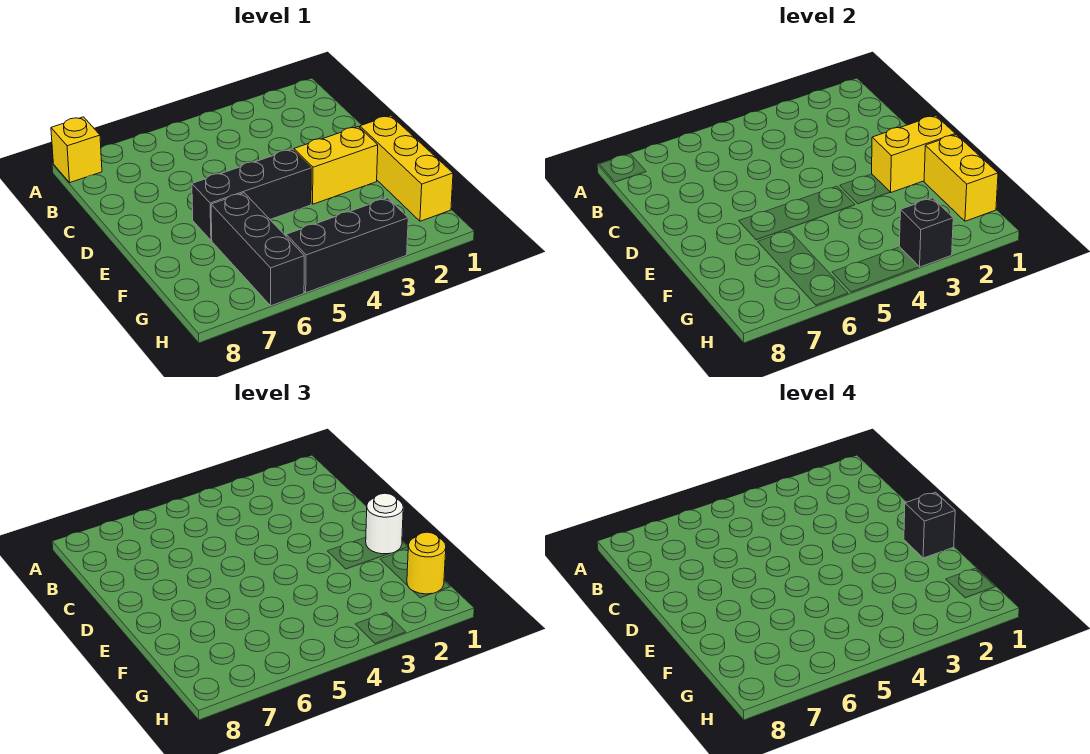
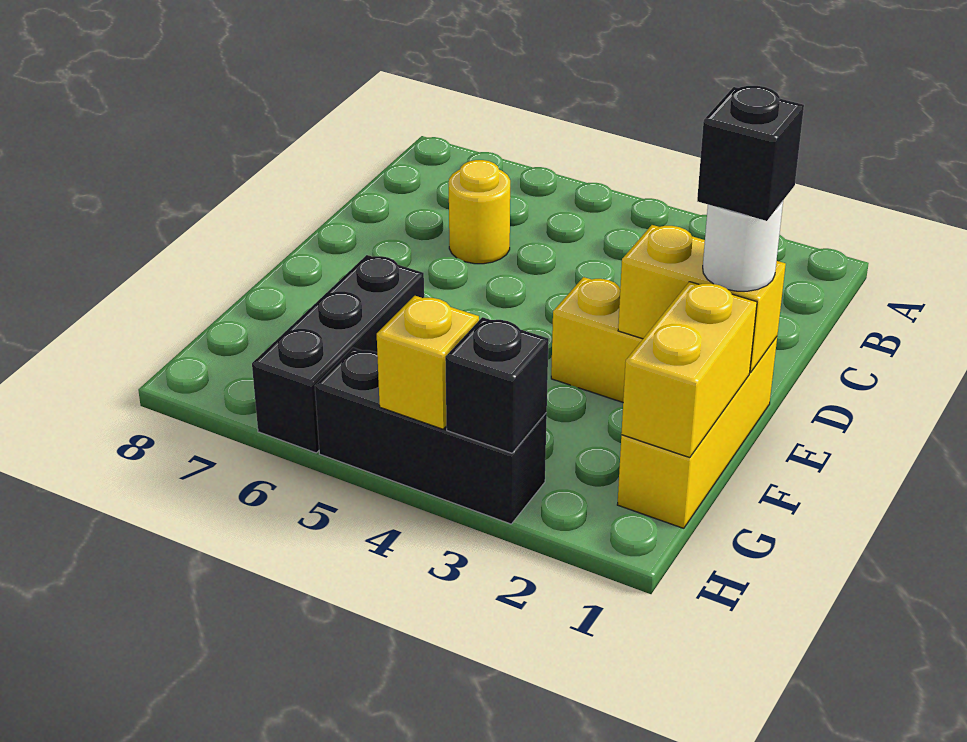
yellow brick A8 level 1 -> yellow brick H4 level 2
black brick E4:E6 level 1 -> none
yellow round brick G1 level 3 -> yellow round brick C6 level 1

